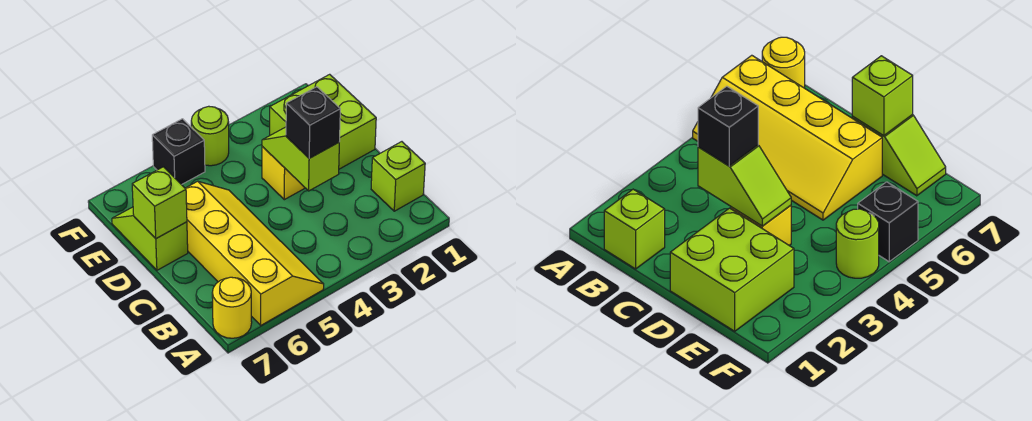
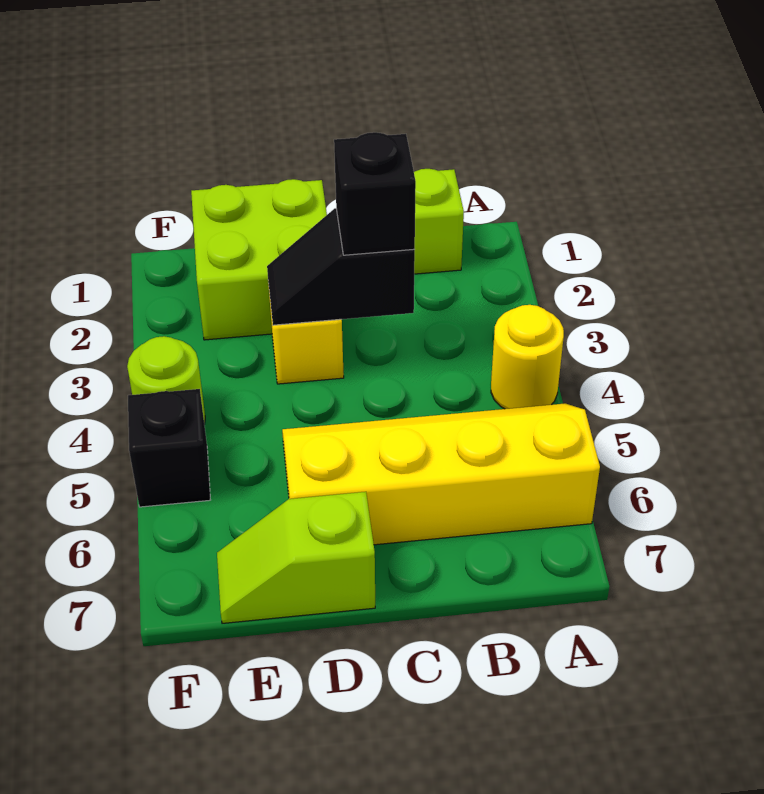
yellow round brick A7 level 1 -> yellow round brick A4 level 1
lime slope C3:D3 level 2 top C -> black slope C3:D3 level 2 top C
lime brick D7 level 2 -> none

